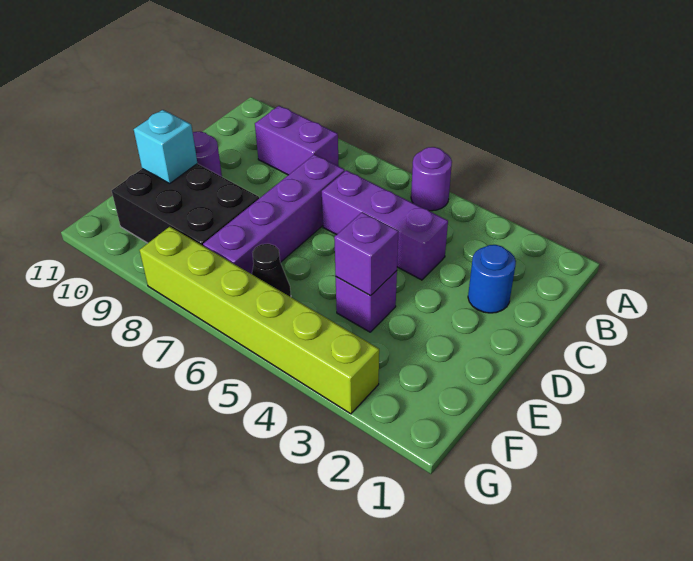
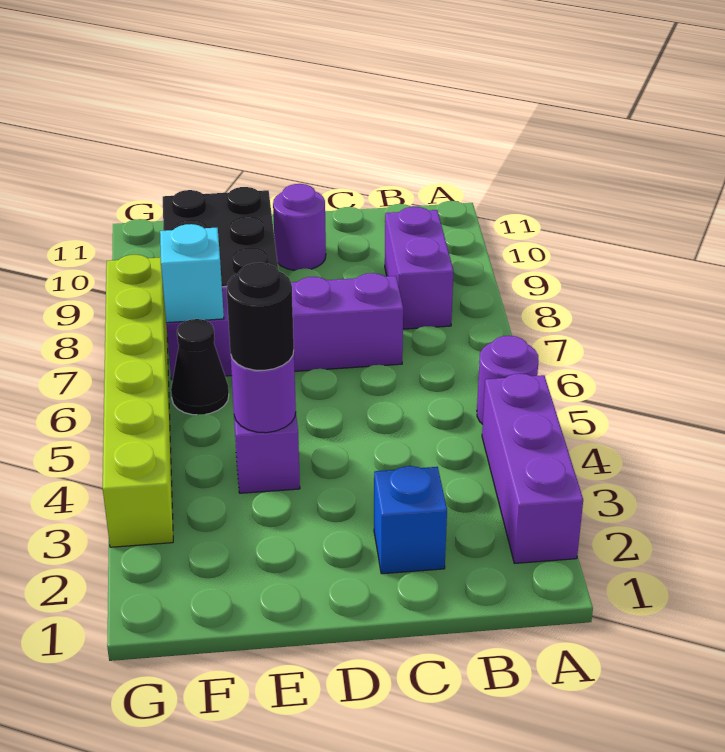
blue round brick C2 level 1 -> blue brick C2 level 1
purple brick C4:C6 level 1 -> purple brick A2:A4 level 1
purple brick E4 level 2 -> purple round brick E4 level 2
none -> black round brick E4 level 3
cyan brick E10 level 2 -> cyan brick F7 level 2

